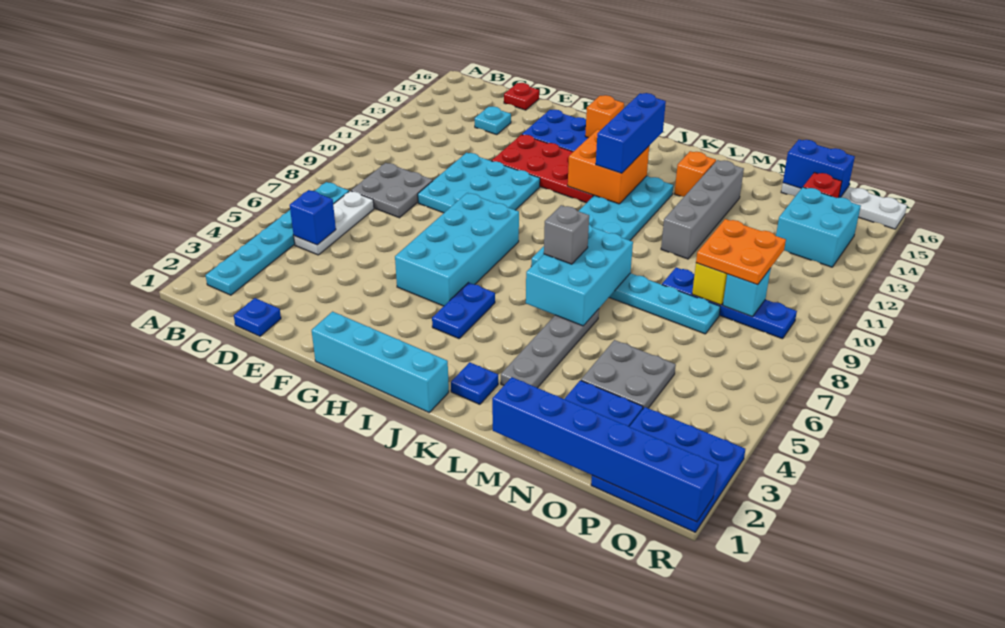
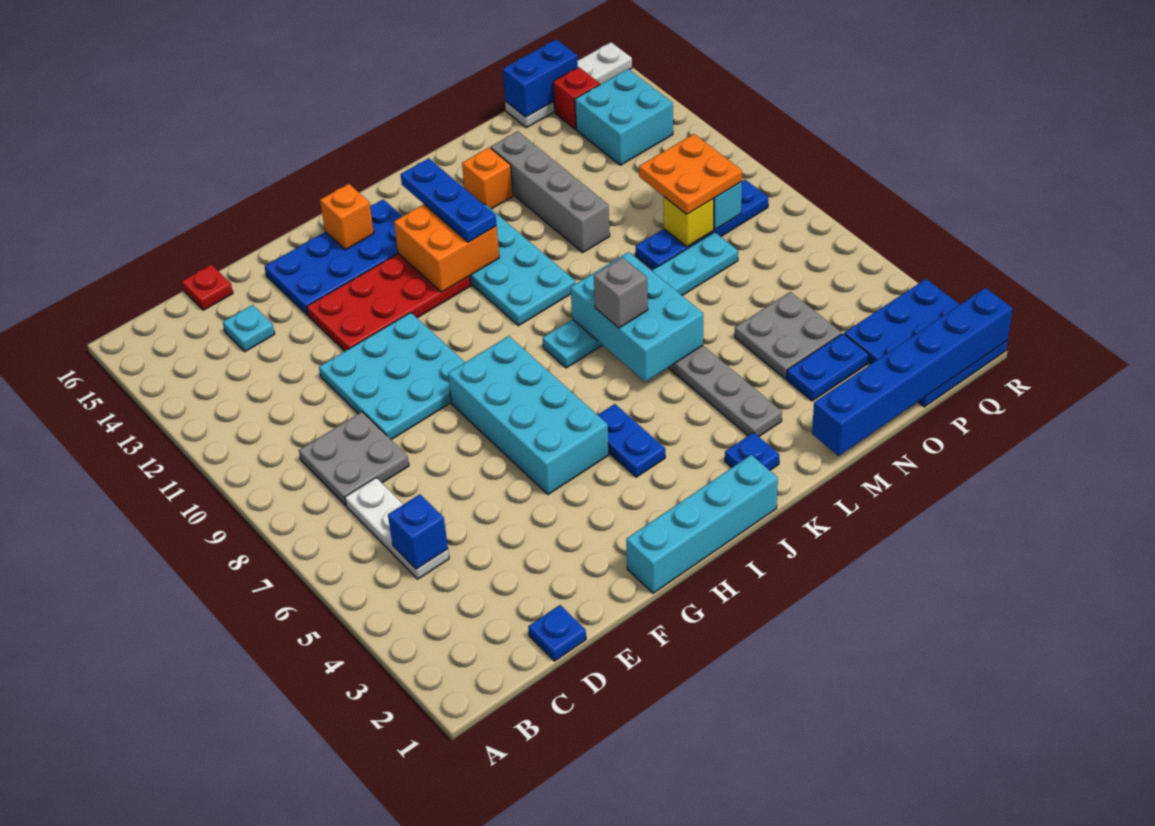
cyan plate B2:B7 level 1 -> none
blue brick J12:J14 level 3 -> blue plate J12:J14 level 3

